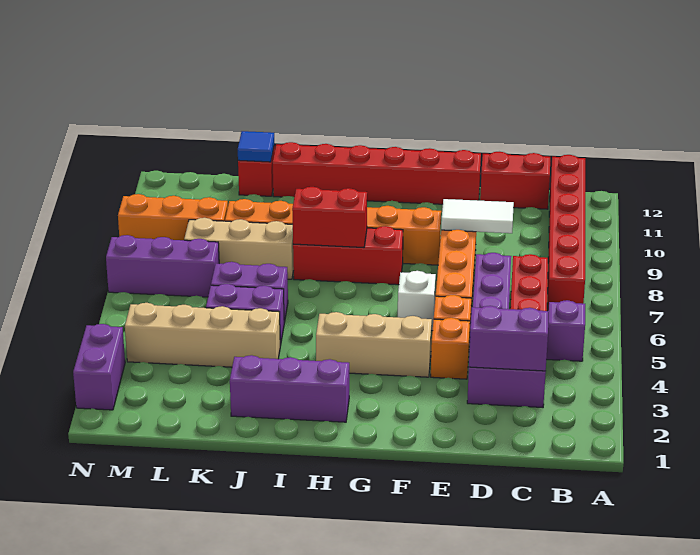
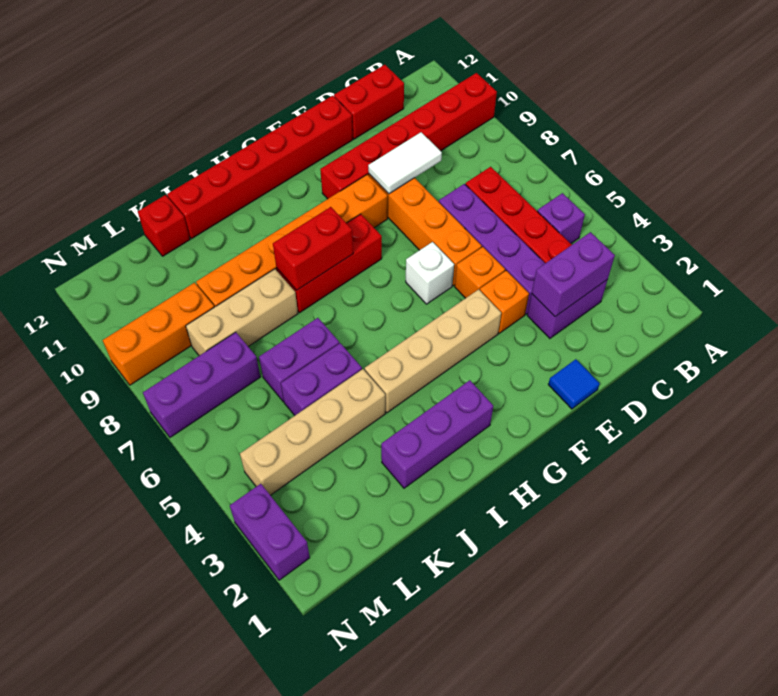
red brick B7:B12 level 1 -> red brick A10:F10 level 1
tan brick F4:H4 level 1 -> tan brick F4:I4 level 1
blue tile K12 level 2 -> blue tile E1 level 1

